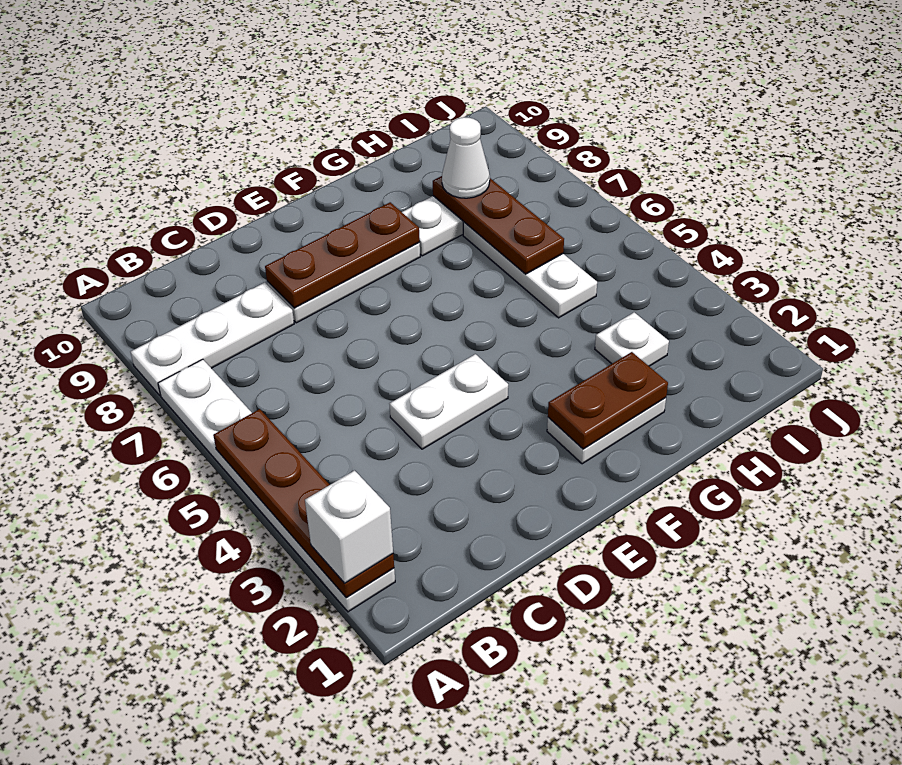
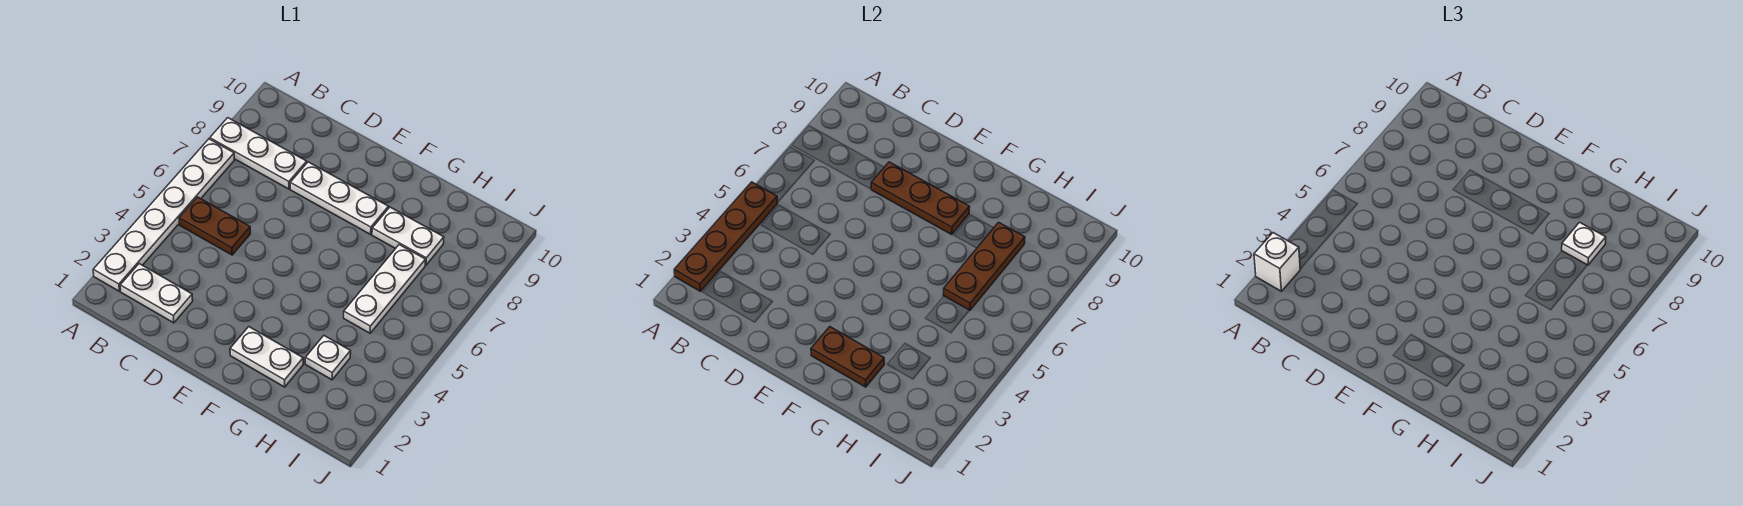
none -> brown plate B5:C5 level 1
white plate D4:E4 level 1 -> white plate B2:C2 level 1
white cone H8 level 3 -> white plate H8 level 3

